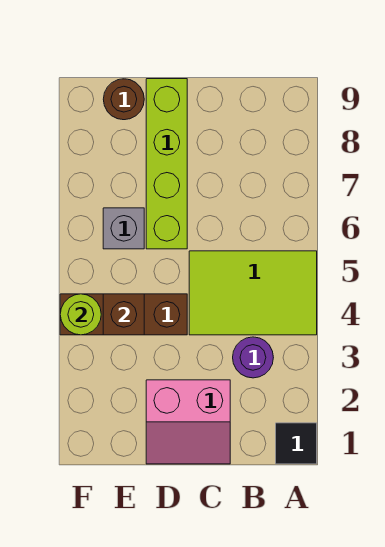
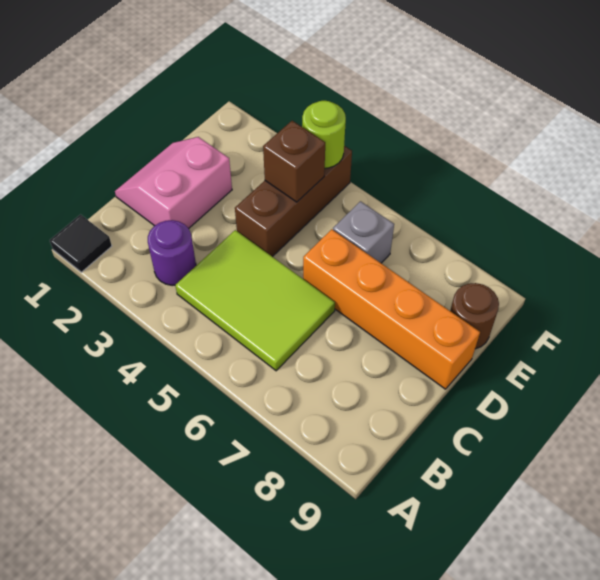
lime tile A4:C5 level 1 -> lime tile B4:C6 level 1
lime brick D6:D9 level 1 -> orange brick D6:D9 level 1

